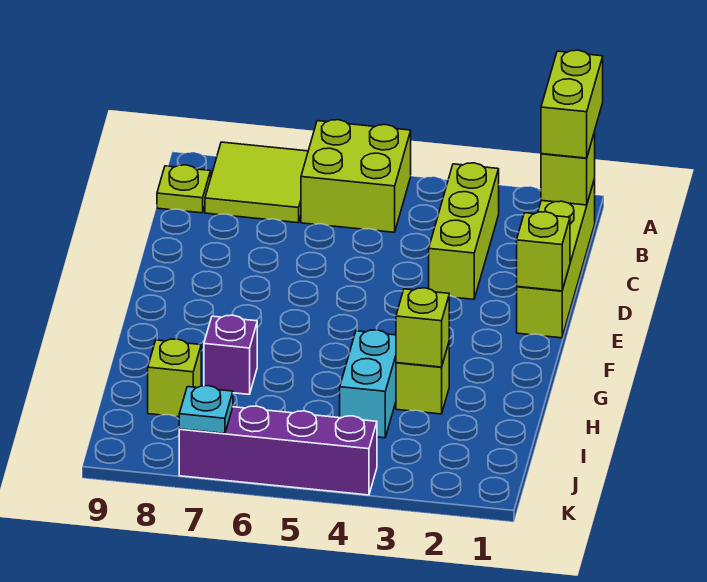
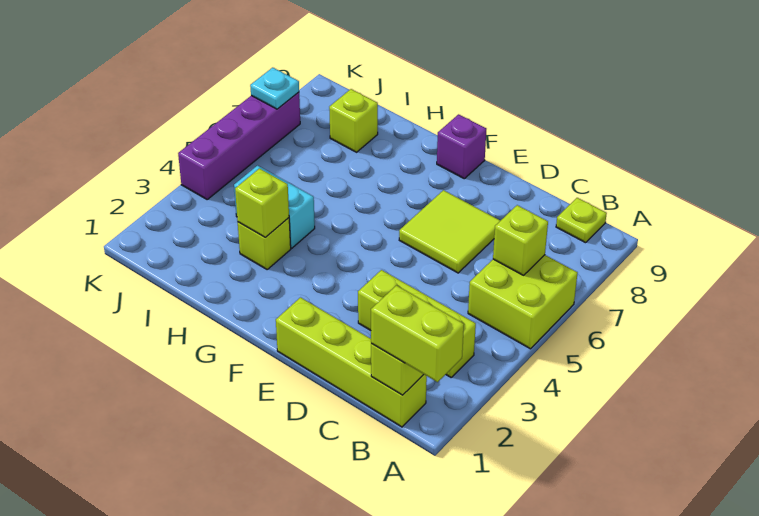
lime tile A7:B8 level 1 -> lime tile D6:E7 level 1
lime brick E1 level 2 -> lime brick B6 level 2
purple brick H7 level 1 -> purple brick F9 level 1

